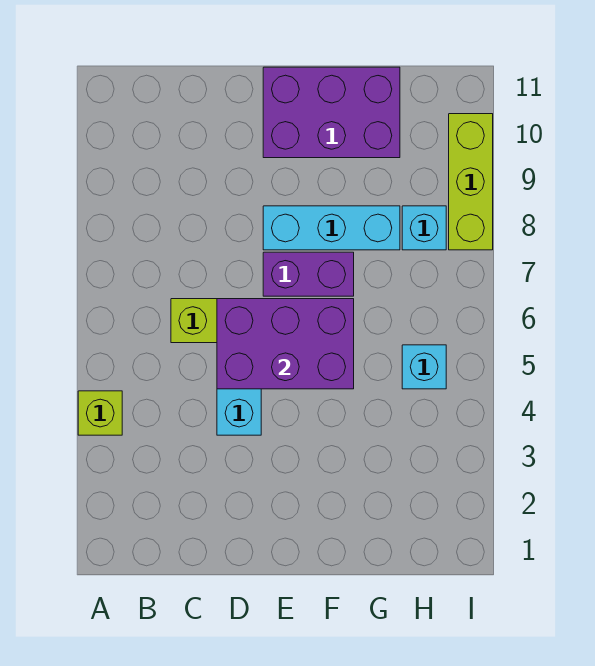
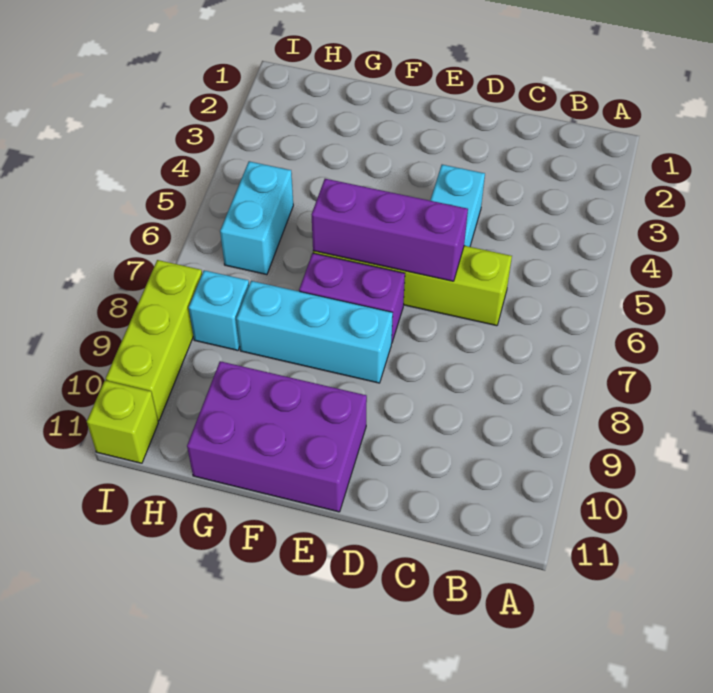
lime brick A4 level 1 -> lime brick I11 level 1
purple brick D5:F6 level 2 -> purple brick D6:F6 level 2
cyan brick H5 level 1 -> cyan brick H5:H6 level 1

